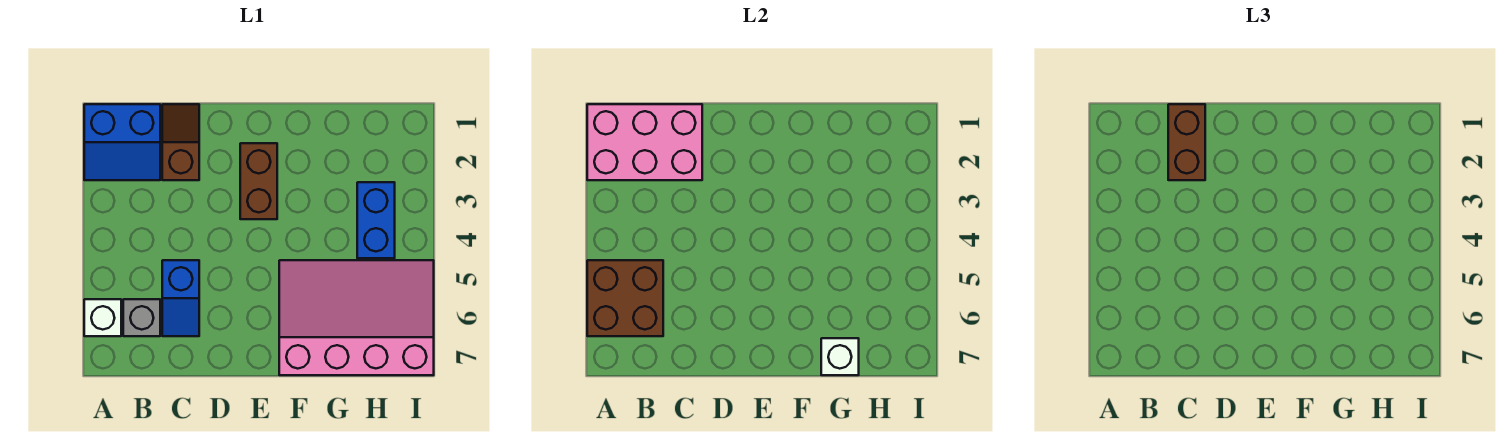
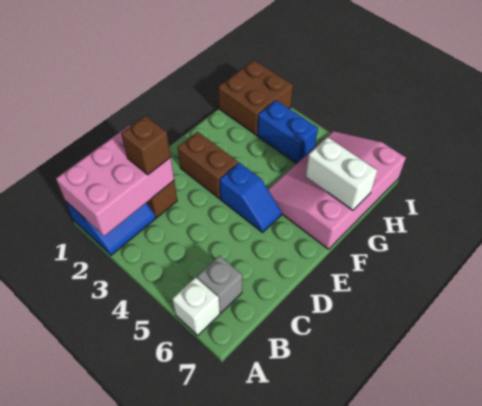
brown brick A5:B6 level 2 -> brown brick H1:I2 level 1
brown brick C1:C2 level 3 -> brown brick C2 level 3
blue slope C5:C6 level 1 top 5 -> blue slope E4:E5 level 1 top 4
white brick G7 level 2 -> white brick G6:G7 level 2

